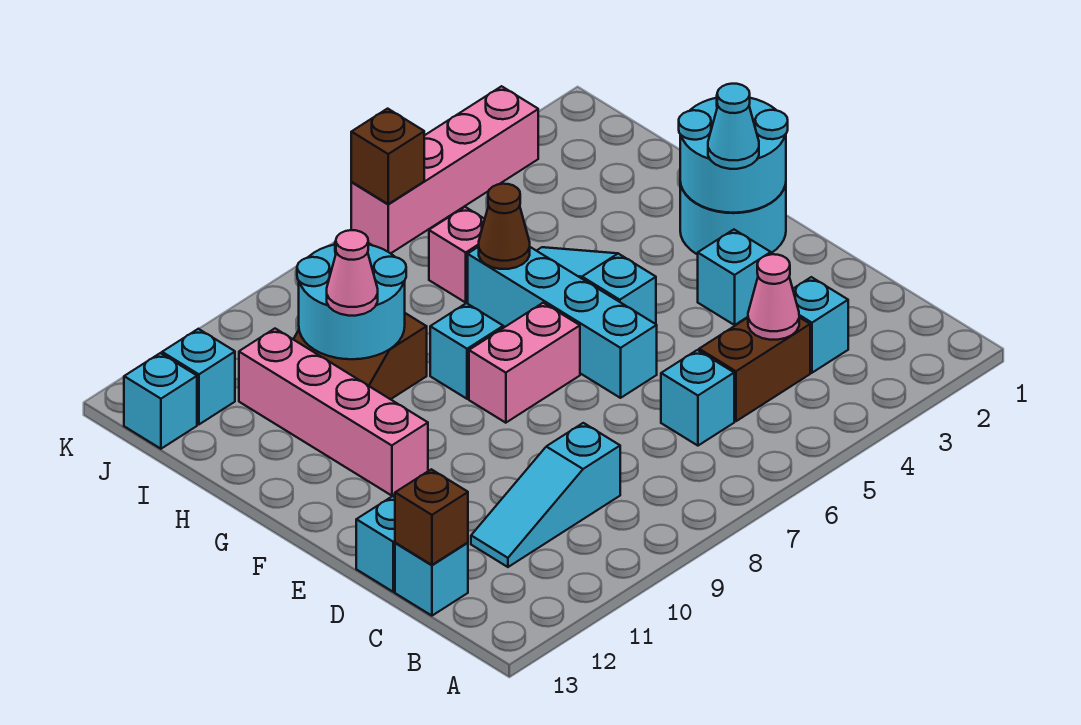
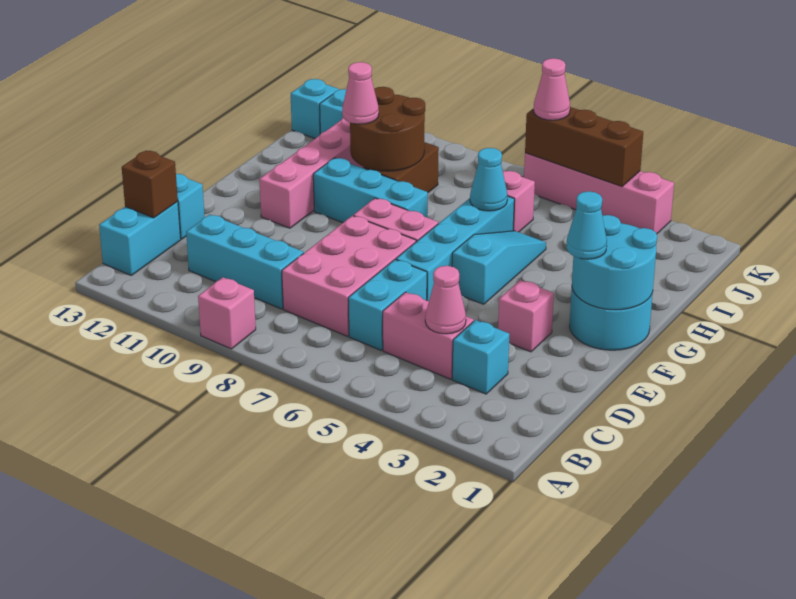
none -> pink brick A9 level 1
brown brick C4:C5 level 1 -> pink brick C4:C5 level 1
cyan brick C6 level 1 -> cyan brick C6:D6 level 1
none -> pink brick C7:E8 level 1
cyan slope C9:C11 level 1 top 9 -> cyan brick C9:C11 level 1
cyan brick C13 level 1 -> cyan brick B13:C13 level 1
cyan brick E3 level 1 -> pink brick E3 level 1
cyan brick G8 level 1 -> cyan brick G8:G10 level 1
brown cone H6 level 2 -> cyan cone H6 level 2
cyan round brick H9:I10 level 2 -> brown round brick H9:I10 level 2
brown brick K6 level 2 -> brown brick K4:K6 level 2
none -> pink cone K6 level 3

